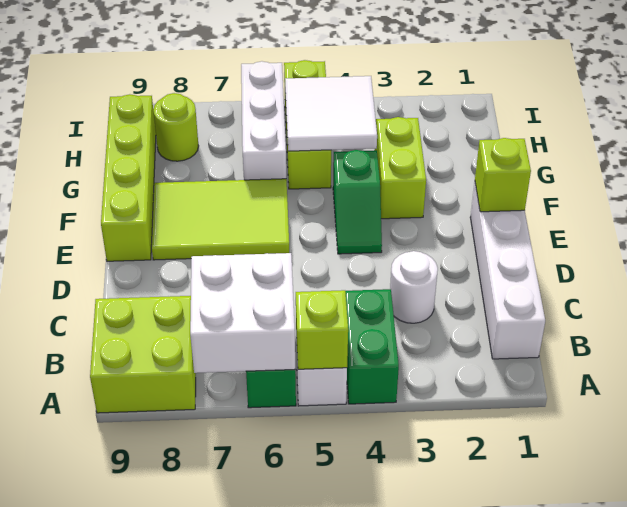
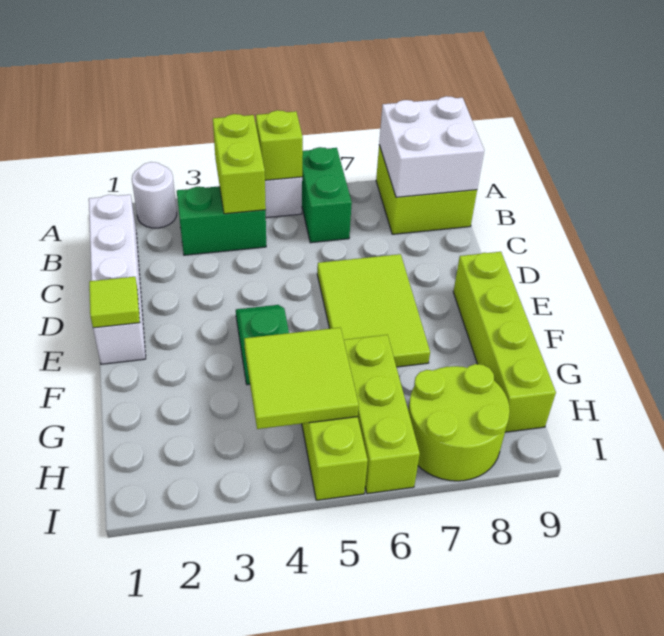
green brick A4:B4 level 1 -> green brick B3:B4 level 1
white brick A6:B7 level 2 -> white brick A8:B9 level 2
white round brick C3 level 1 -> white round brick A2 level 1
lime brick E1 level 2 -> lime tile E1 level 2
lime tile E6:F8 level 1 -> lime tile D6:F7 level 1
lime brick F3:G3 level 1 -> lime brick A4:B4 level 2
white tile G4:H5 level 2 -> lime tile G4:H5 level 2
white brick G6:I6 level 1 -> lime brick G6:I6 level 1
lime round brick H8 level 1 -> lime round brick H7:I8 level 1

